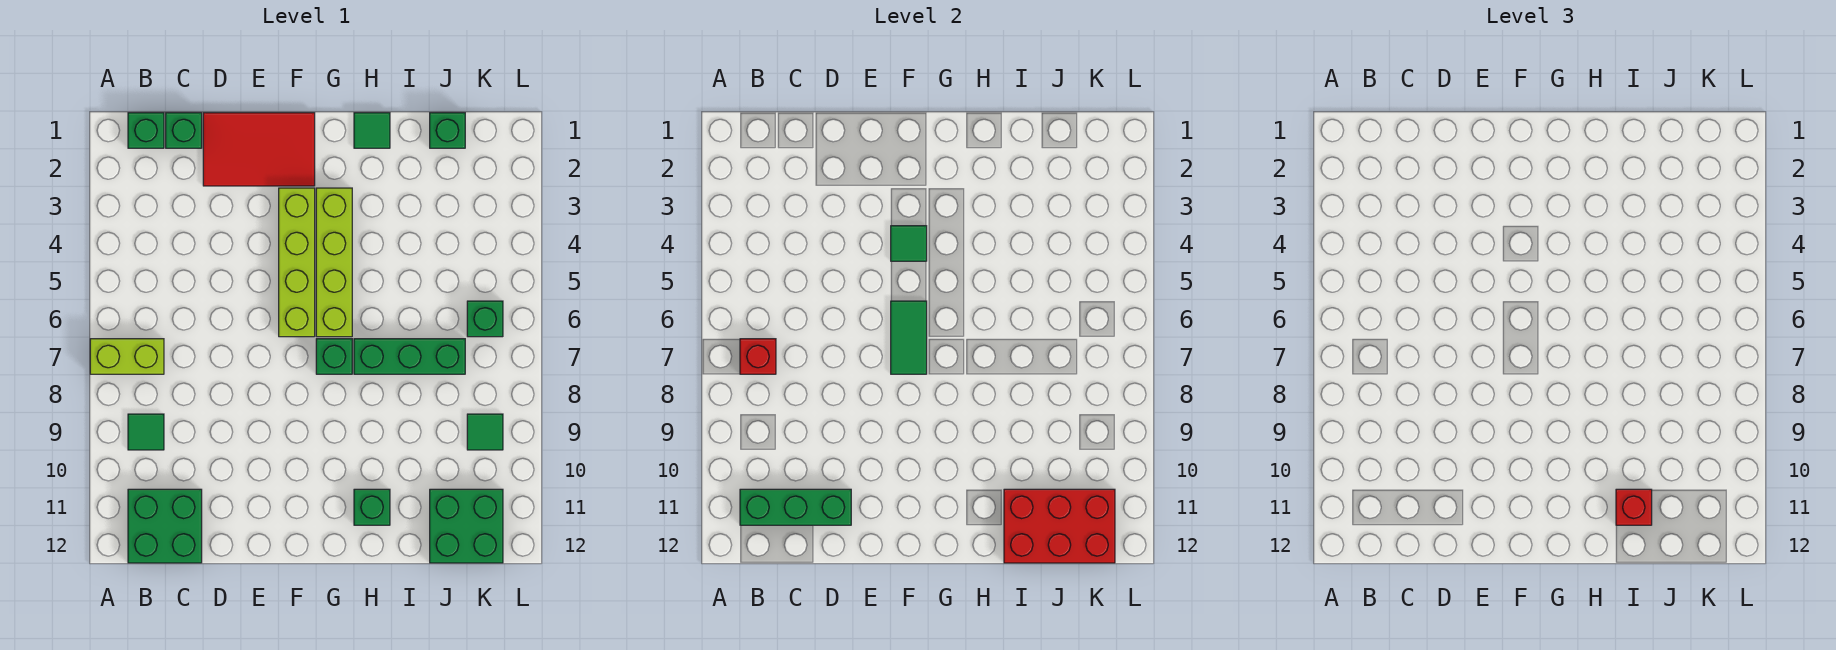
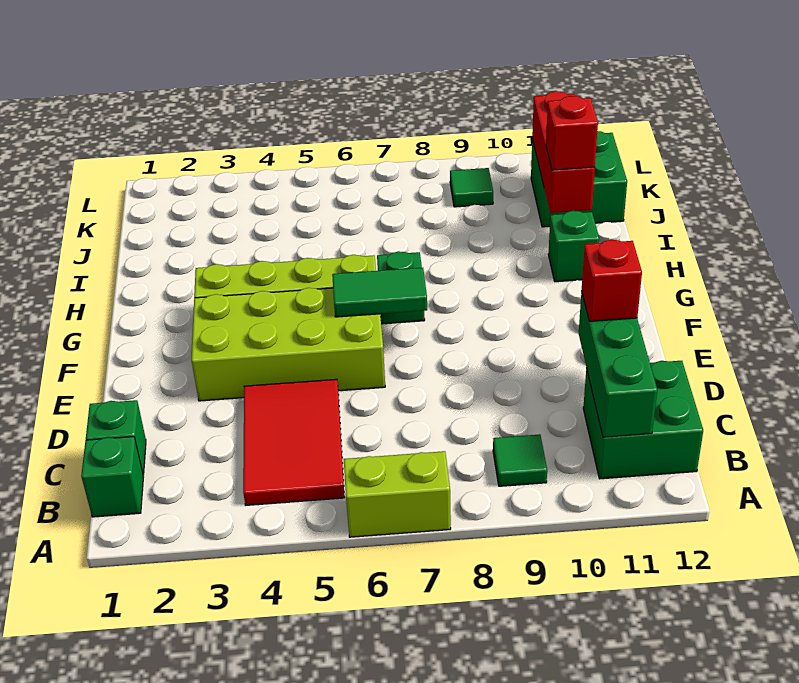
lime brick A7:B7 level 1 -> lime brick A6:A7 level 1
red brick B7 level 2 -> red brick D11 level 3
red tile D1:F2 level 1 -> red tile B4:D5 level 1
lime brick F3:F6 level 1 -> lime brick E3:F6 level 1
green tile F4 level 2 -> none
green tile H1 level 1 -> none
green brick H7:J7 level 1 -> none
red brick I11:K12 level 2 -> red brick I11:K11 level 2
green brick J1 level 1 -> none
green brick K6 level 1 -> none

